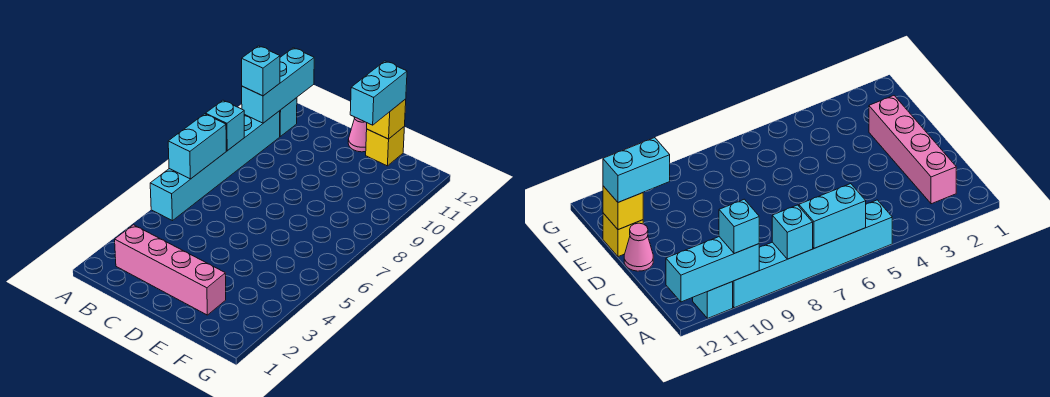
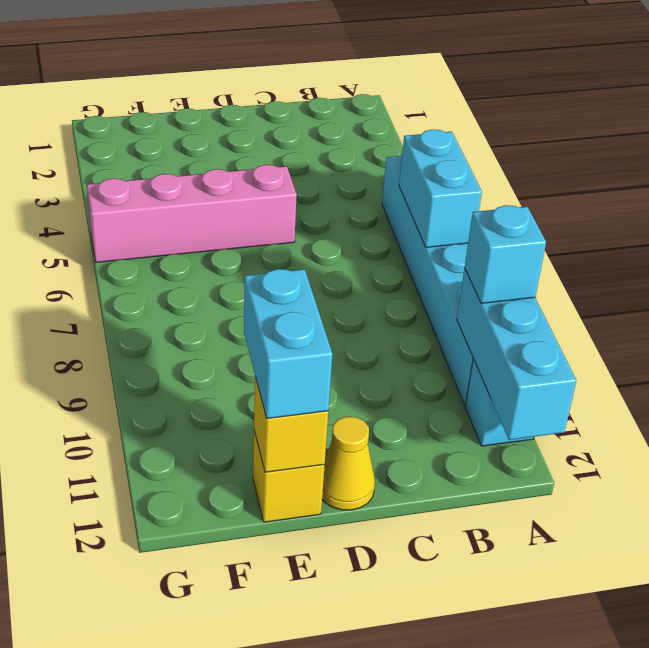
cyan brick A8 level 2 -> none
pink brick B2:E2 level 1 -> pink brick D5:G5 level 1
pink cone D12 level 1 -> yellow cone D12 level 1

